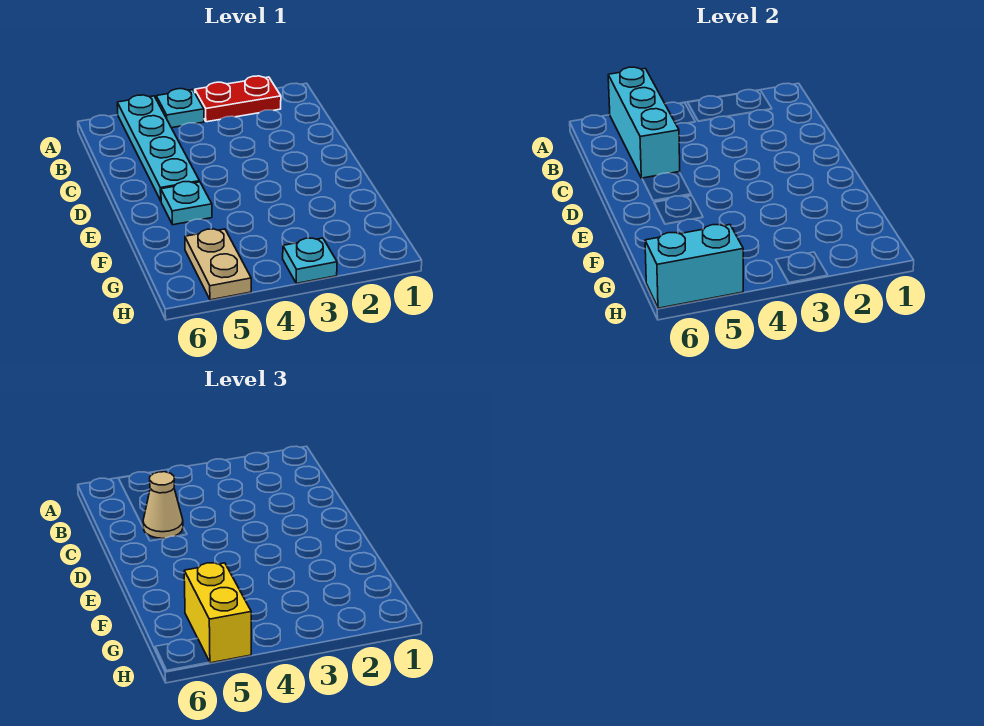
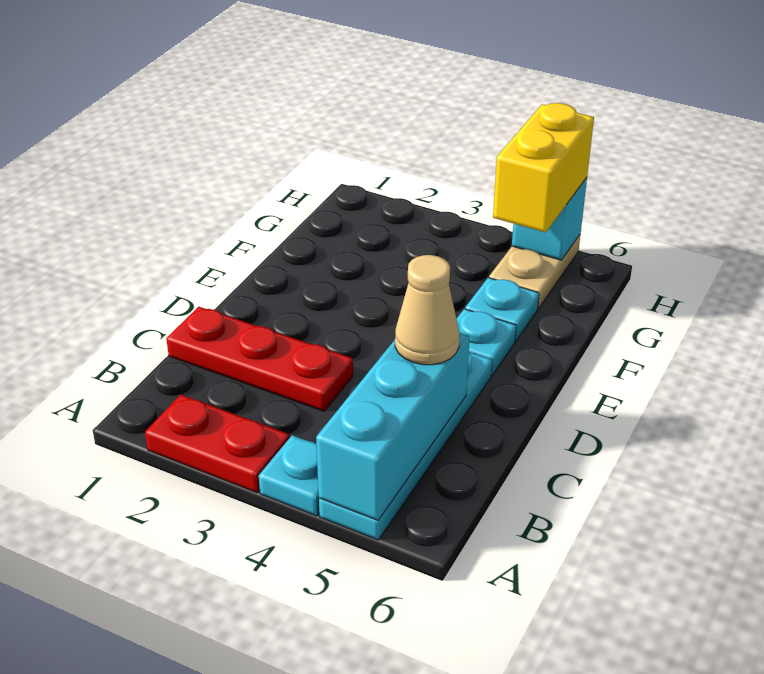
none -> red plate C1:C3 level 1
cyan plate H3 level 1 -> cyan plate F5 level 1
cyan brick H5:H6 level 2 -> cyan brick H5 level 2

